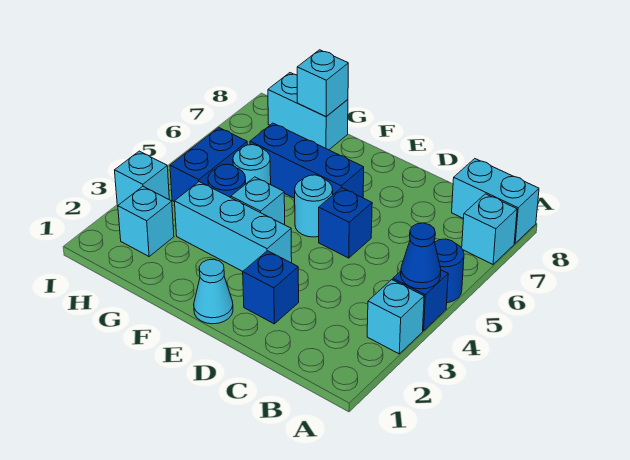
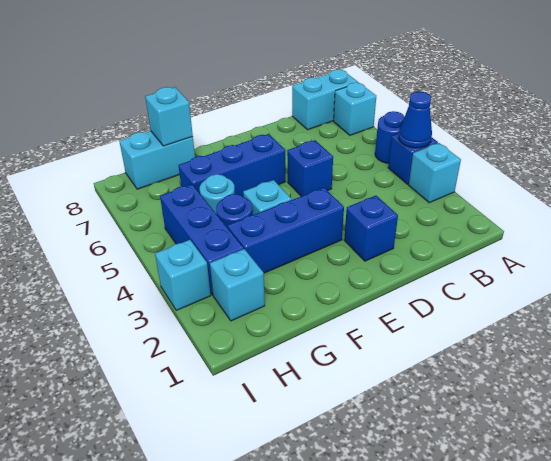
cyan cone E1 level 1 -> none
cyan brick E3:G3 level 1 -> blue brick E3:G3 level 1
cyan round brick E5 level 1 -> none
blue brick H4:H5 level 1 -> blue brick H3:H5 level 1

